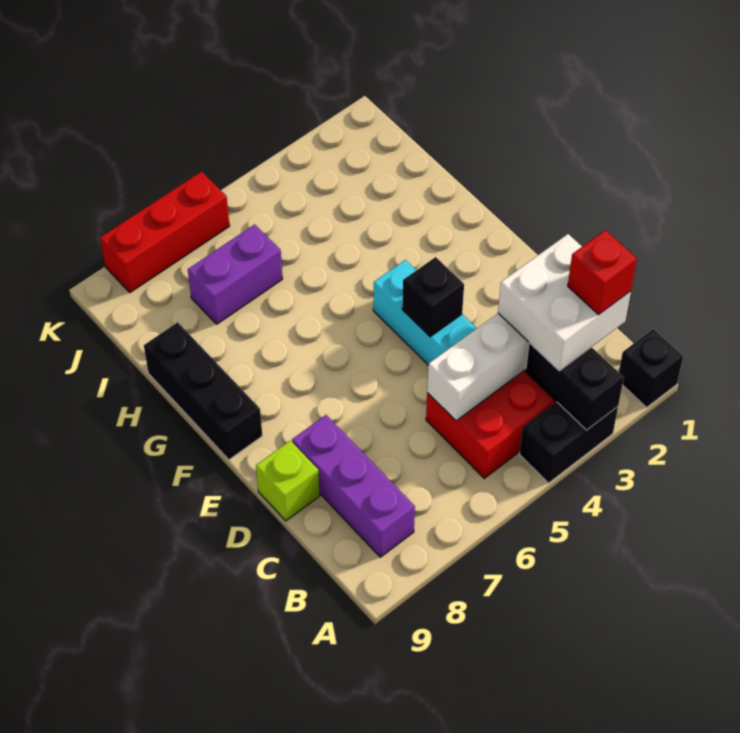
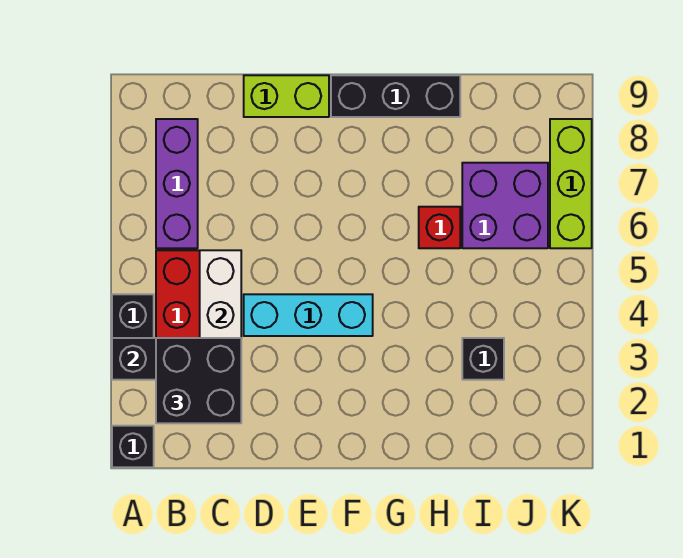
white brick B2:C3 level 3 -> black brick B2:C3 level 3
red brick B2 level 4 -> red brick H6 level 1
purple brick B8:D8 level 1 -> purple brick B6:B8 level 1
lime brick D9 level 1 -> lime brick D9:E9 level 1
black brick E4 level 2 -> black brick I3 level 1
purple brick I6:I7 level 1 -> purple brick I6:J7 level 1
red brick K6:K8 level 1 -> lime brick K6:K8 level 1

